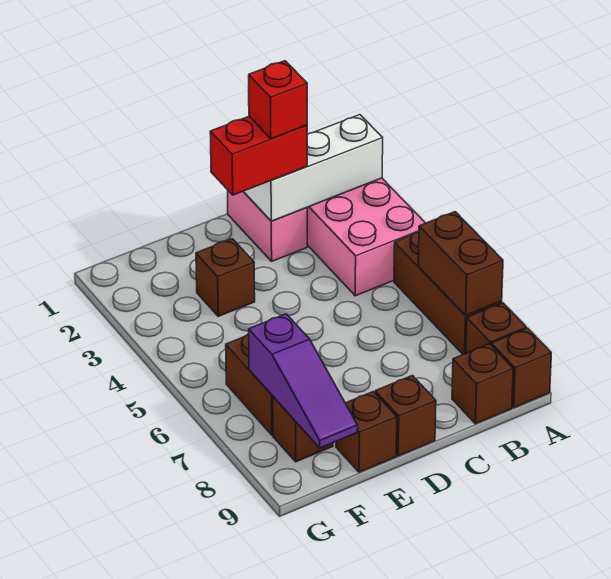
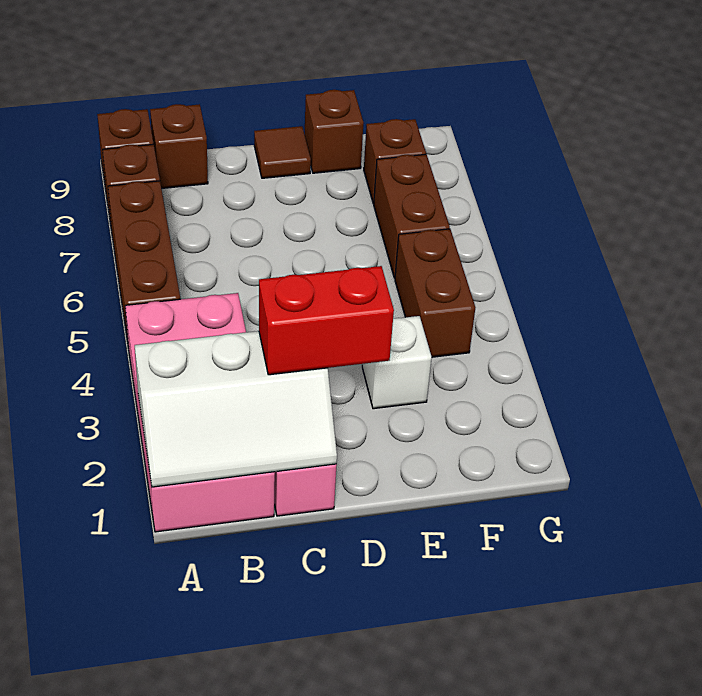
brown brick A6:A7 level 2 -> brown brick F4:F5 level 1
red brick C2 level 4 -> none
brown brick D9 level 1 -> brown tile D9 level 1
brown brick E3 level 1 -> white brick E3 level 1
purple slope F7:F9 level 2 top 7 -> none

